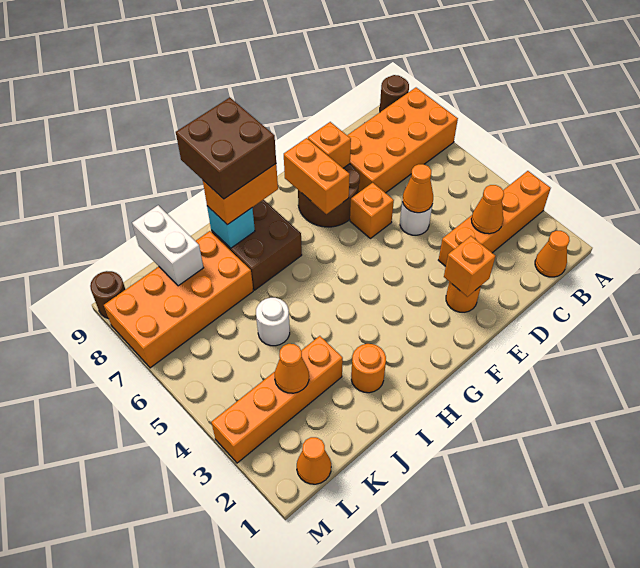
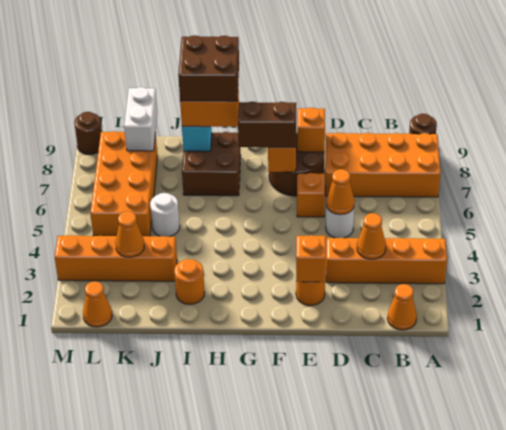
none -> brown brick F7:G7 level 3
orange brick J7:M8 level 1 -> orange brick K5:L8 level 1

